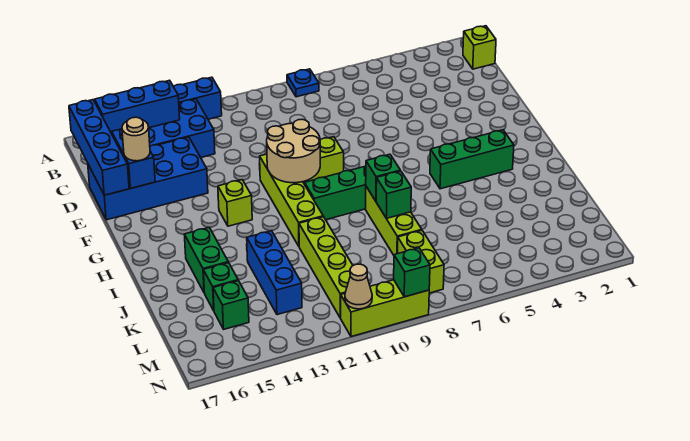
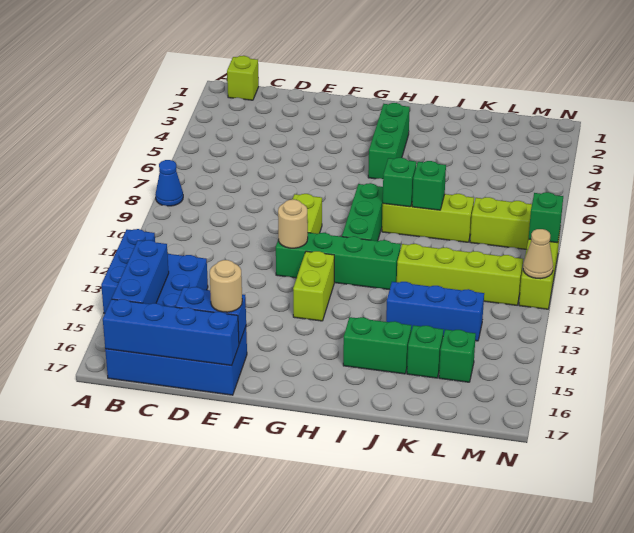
blue plate A8 level 1 -> blue cone A8 level 1
blue brick D14:E17 level 1 -> blue brick B16:E17 level 1
tan round brick F10:G11 level 2 -> tan round brick F11 level 2
lime brick F11:I11 level 1 -> green brick F11:I11 level 1
lime brick G13 level 1 -> lime brick G12:G13 level 1

